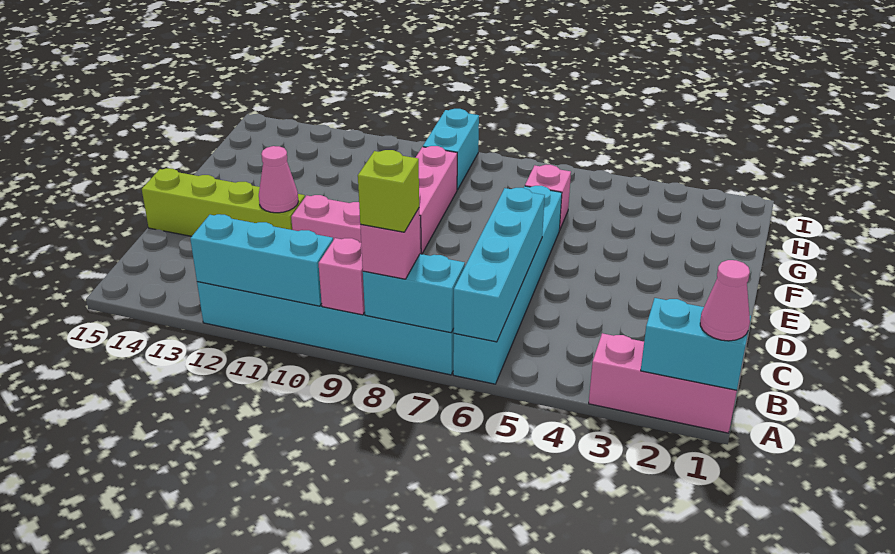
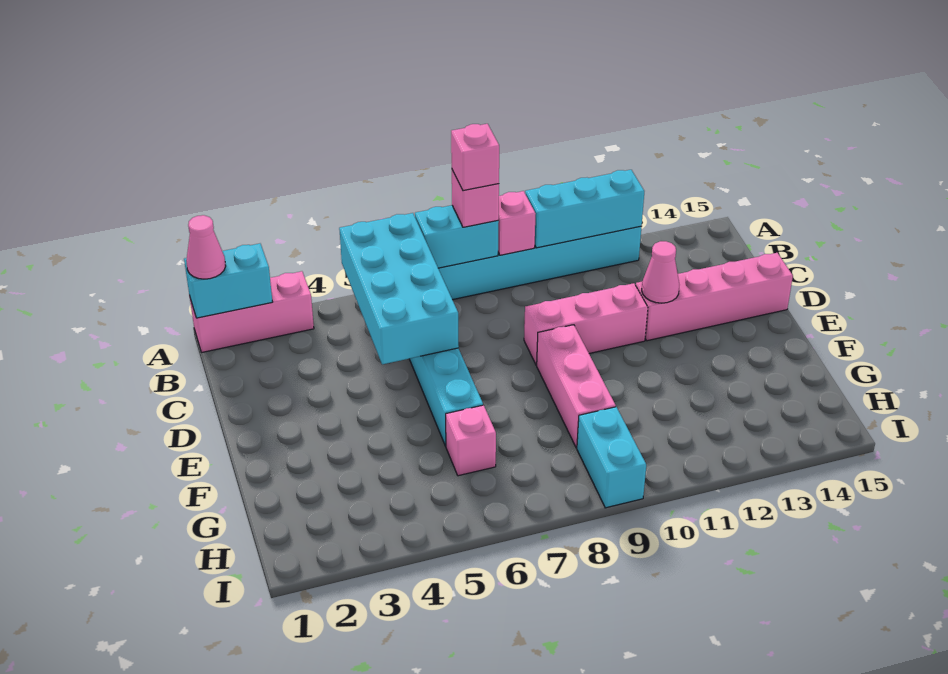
cyan brick A6:D6 level 2 -> cyan brick A5:D6 level 2
lime brick A8 level 4 -> pink brick A8 level 4
lime brick D12:D15 level 1 -> pink brick D12:D15 level 1

